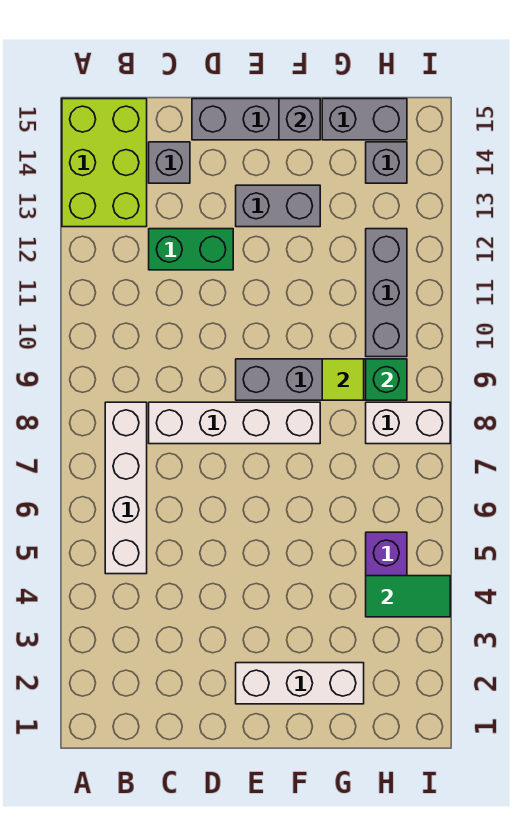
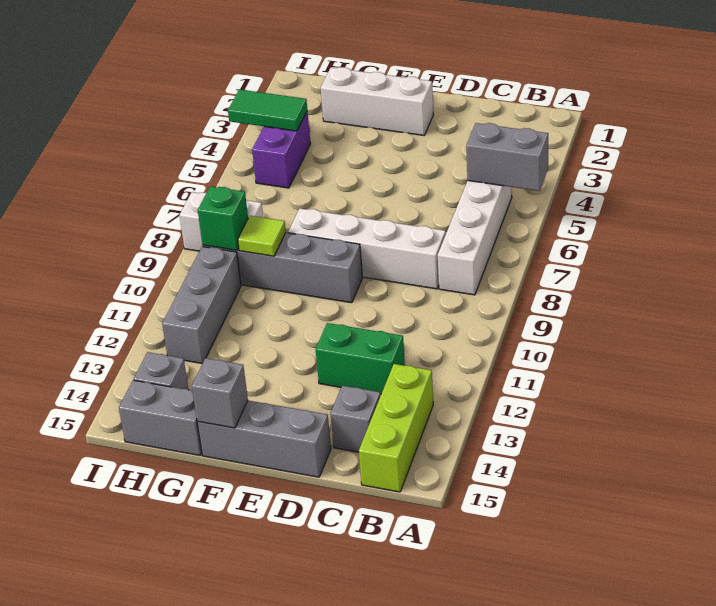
lime brick A13:B15 level 1 -> lime brick B13:B15 level 1
grey brick E13:F13 level 1 -> grey brick A5:B5 level 2

